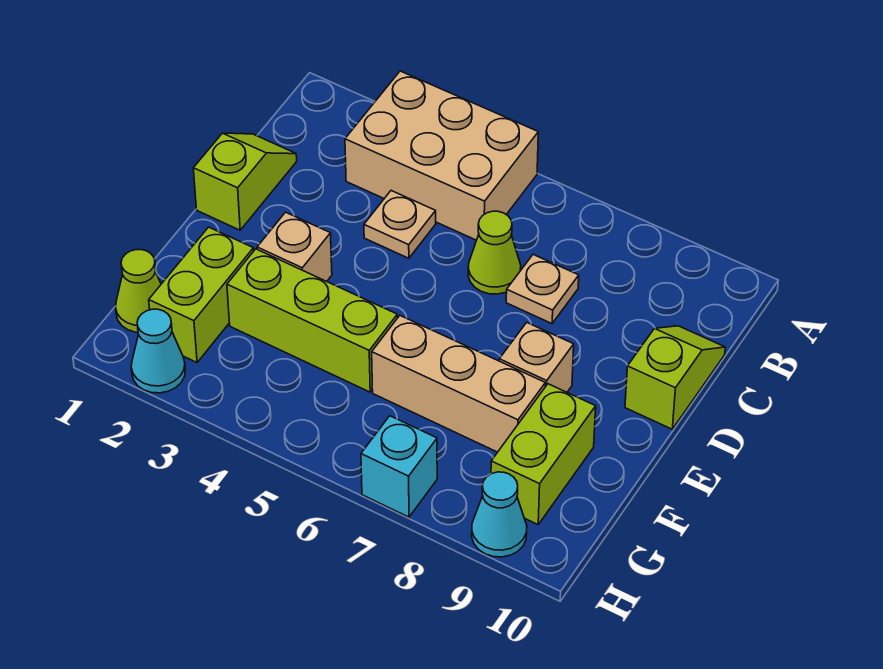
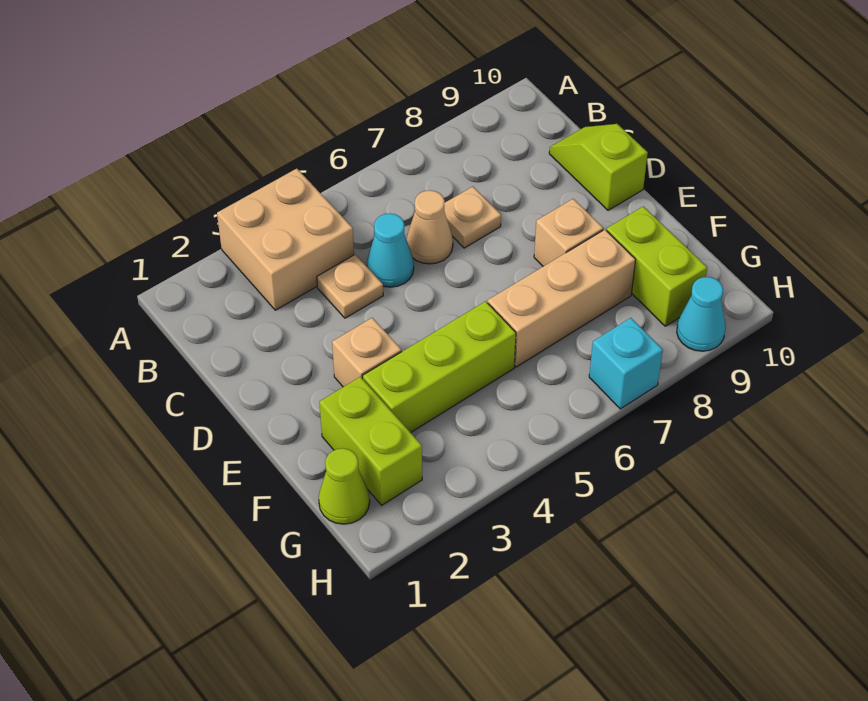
tan brick A3:B5 level 1 -> tan brick A3:B4 level 1
lime slope C1:D1 level 1 top D -> none
lime cone C6 level 1 -> tan cone C6 level 1
cyan cone H2 level 1 -> cyan cone C5 level 1

